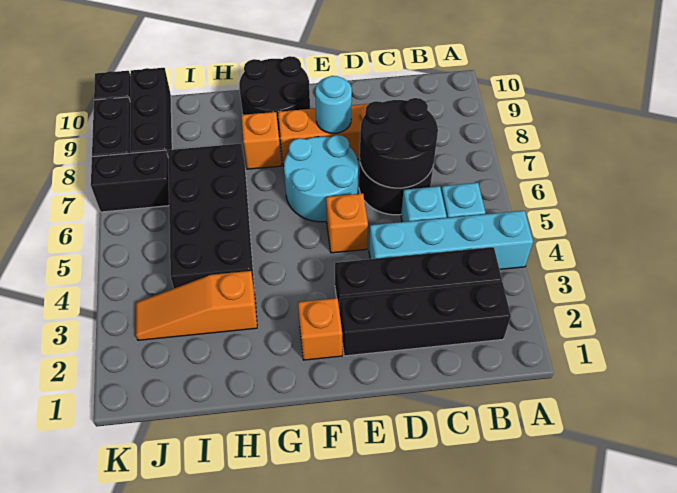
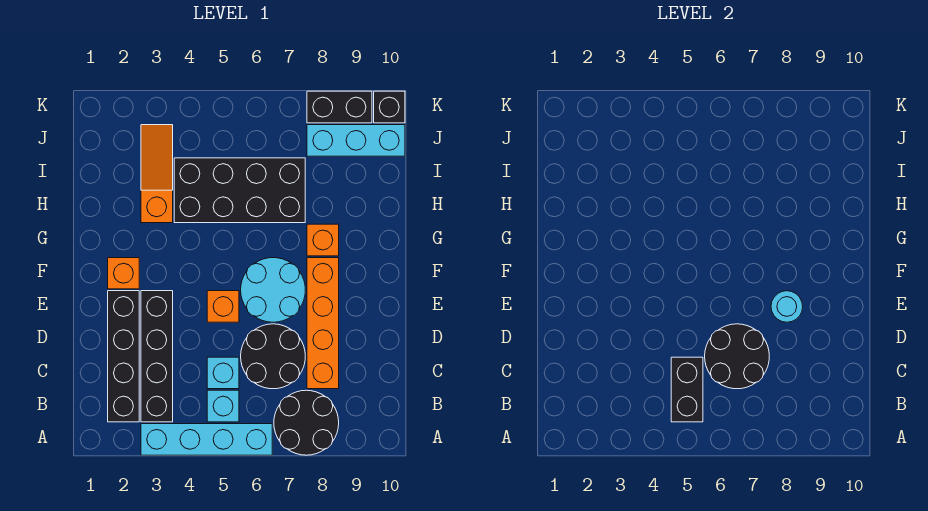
cyan brick A4:D4 level 1 -> cyan brick A3:A6 level 1
black round brick F9:G10 level 1 -> black round brick A7:B8 level 1
black brick J7:K7 level 1 -> black brick B5:C5 level 2
black brick J8:J10 level 1 -> cyan brick J8:J10 level 1

